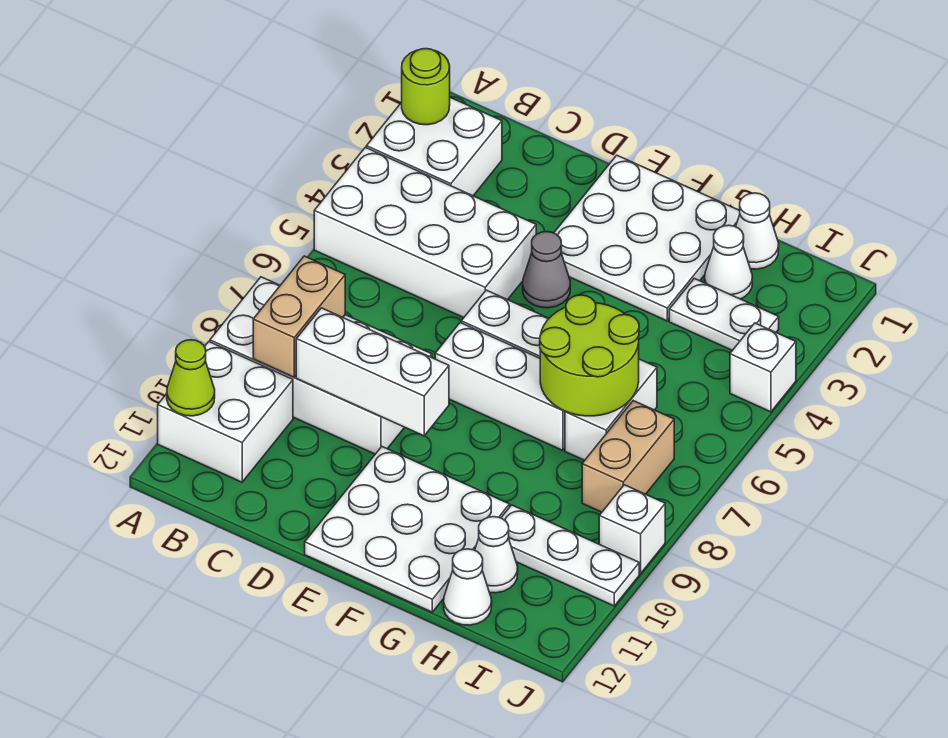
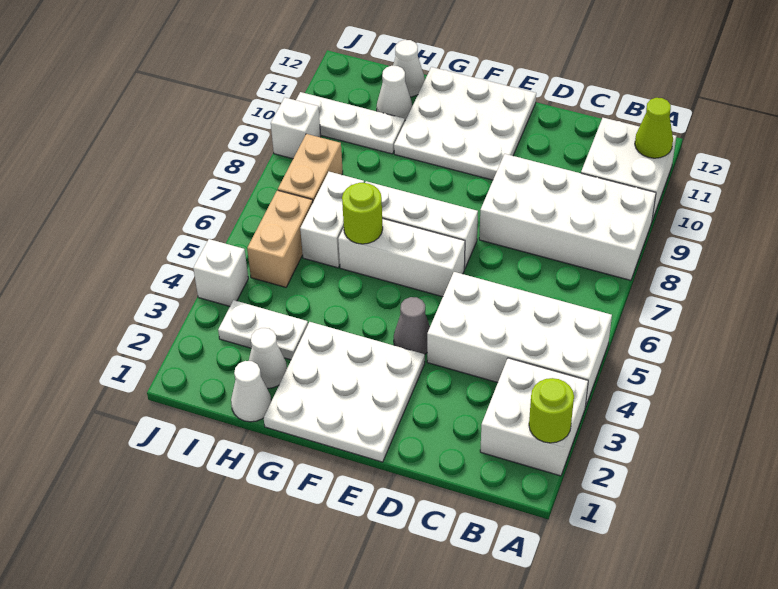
tan brick B8:B9 level 2 -> tan brick I5:I6 level 1
white brick C9:E9 level 2 -> none
lime round brick G6:H7 level 2 -> lime round brick G6 level 2

